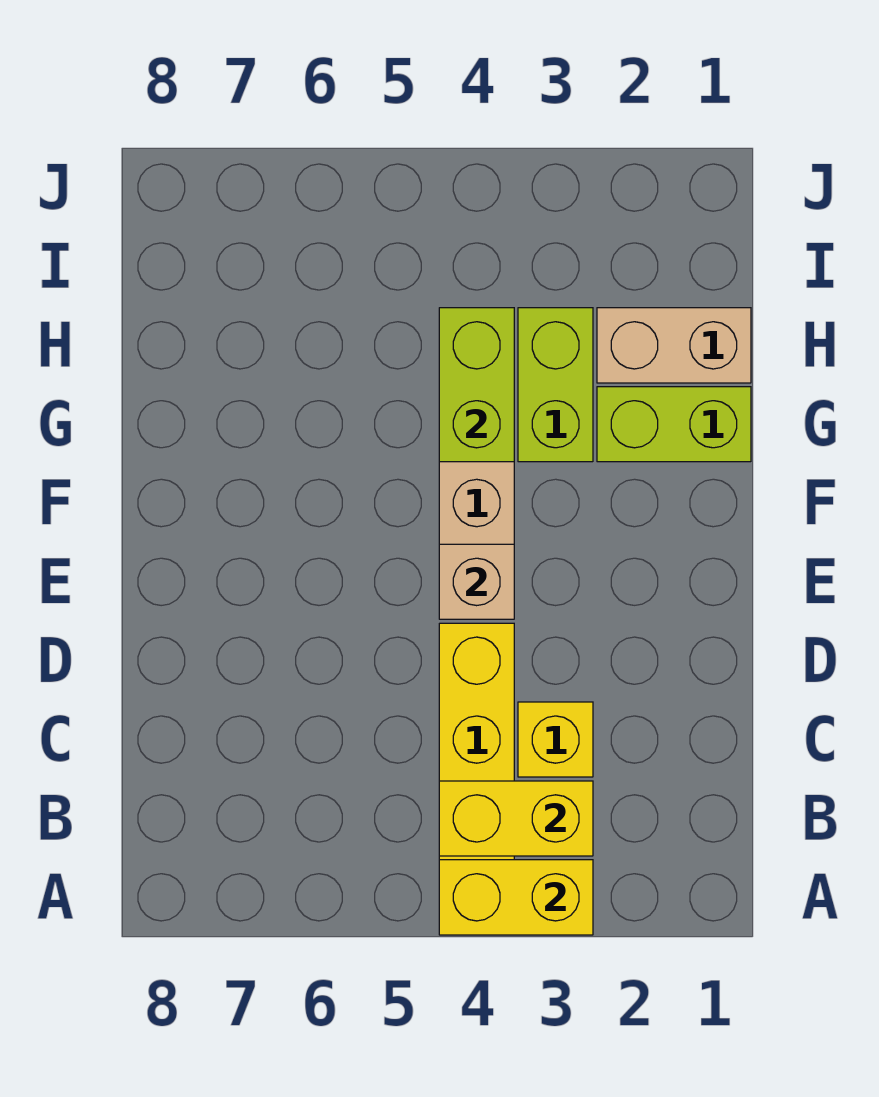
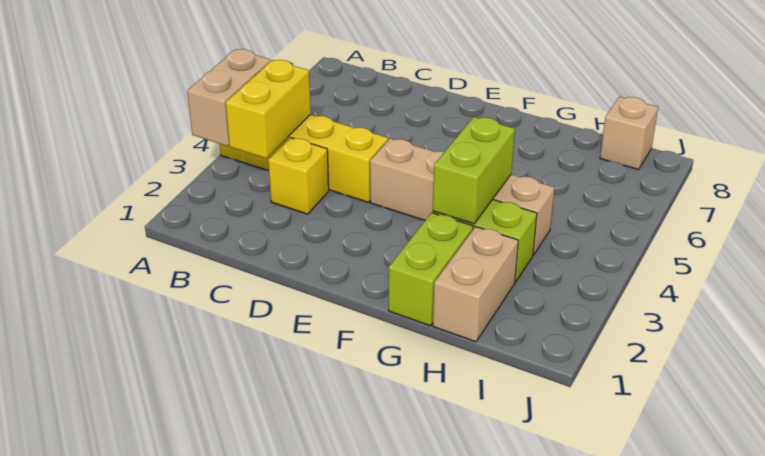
yellow brick A3:A4 level 2 -> tan brick A3:A4 level 2
tan brick E4 level 2 -> tan brick I8 level 1
lime brick G4:H4 level 2 -> lime brick G3:G4 level 2

